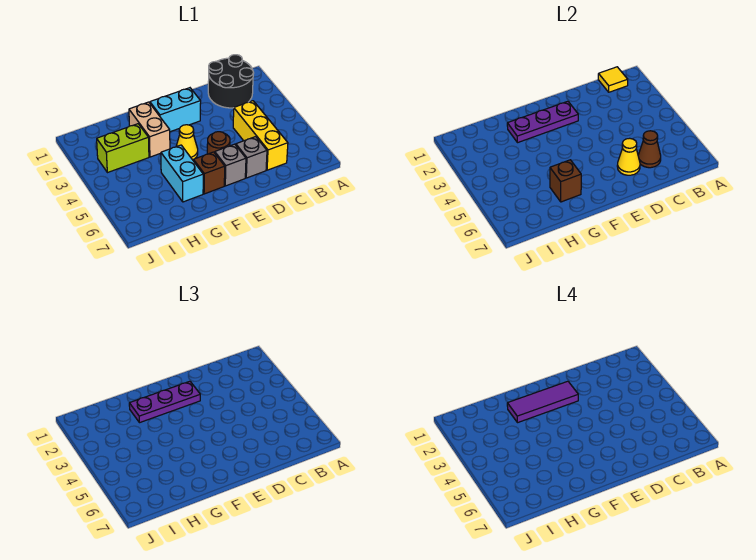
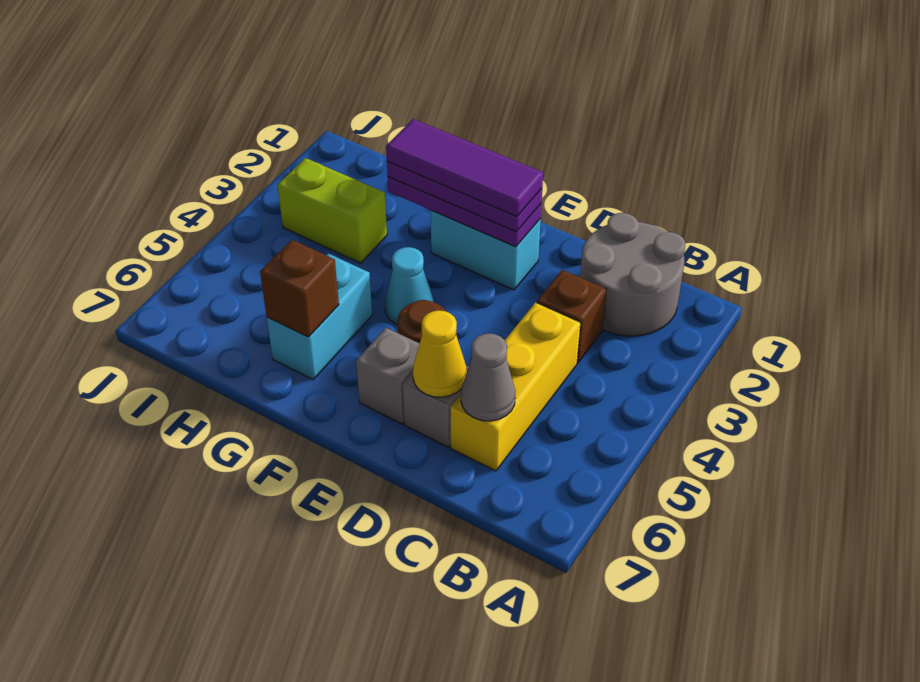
black round brick B1:C2 level 1 -> grey round brick B1:C2 level 1
yellow tile B1 level 2 -> none
brown cone C6 level 2 -> grey cone C6 level 2
yellow cone F4 level 1 -> cyan cone F4 level 1
brown brick F6 level 1 -> brown brick C3 level 1
tan brick G2:G3 level 1 -> none

